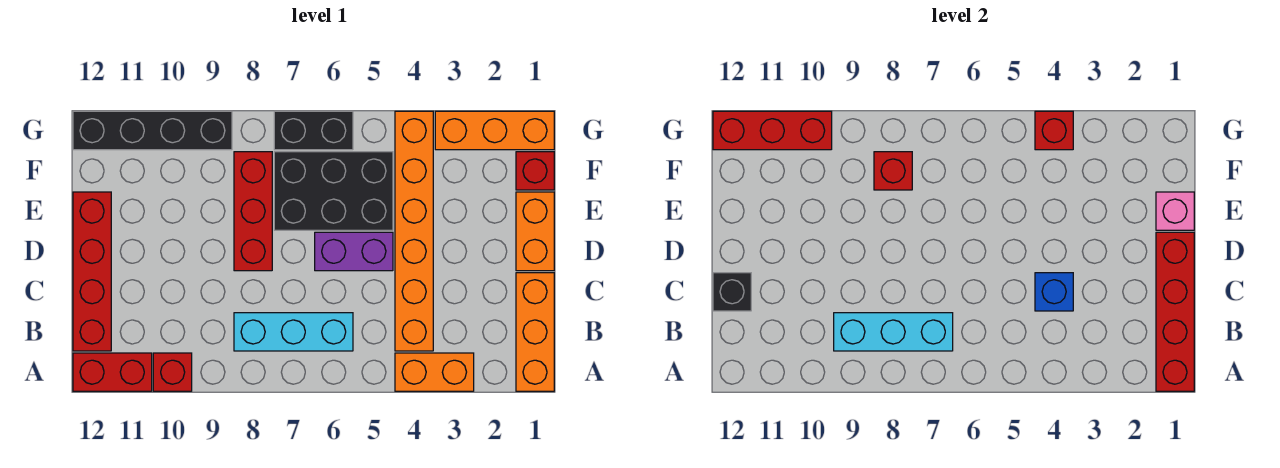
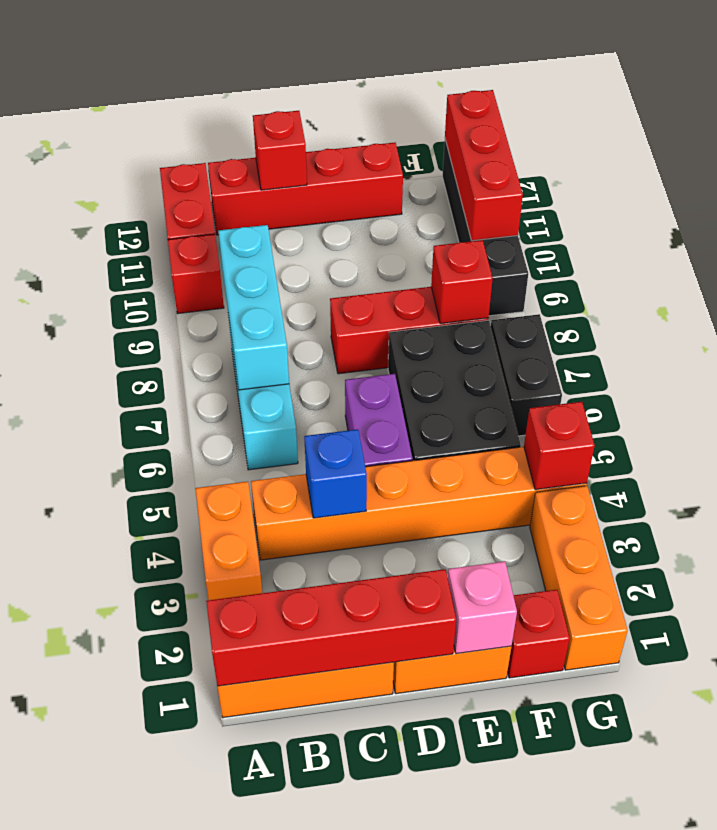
black brick C12 level 2 -> red brick C12 level 2

